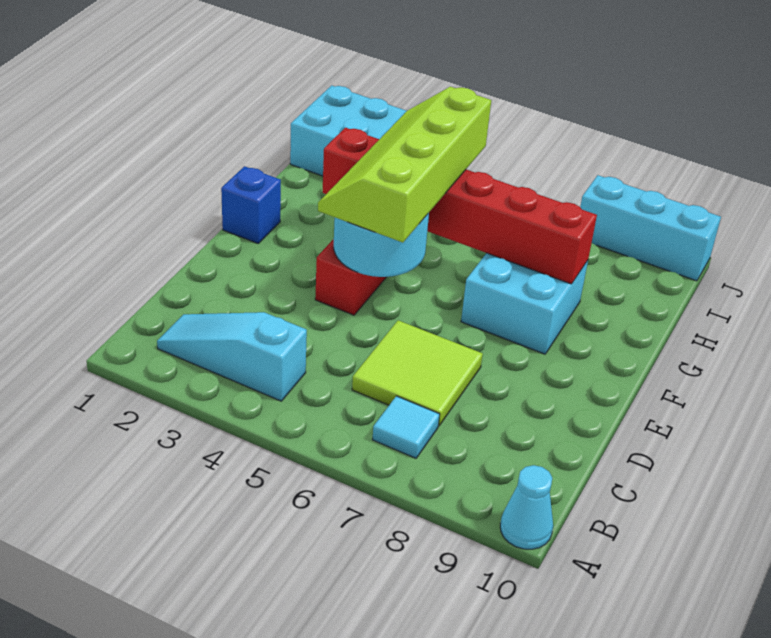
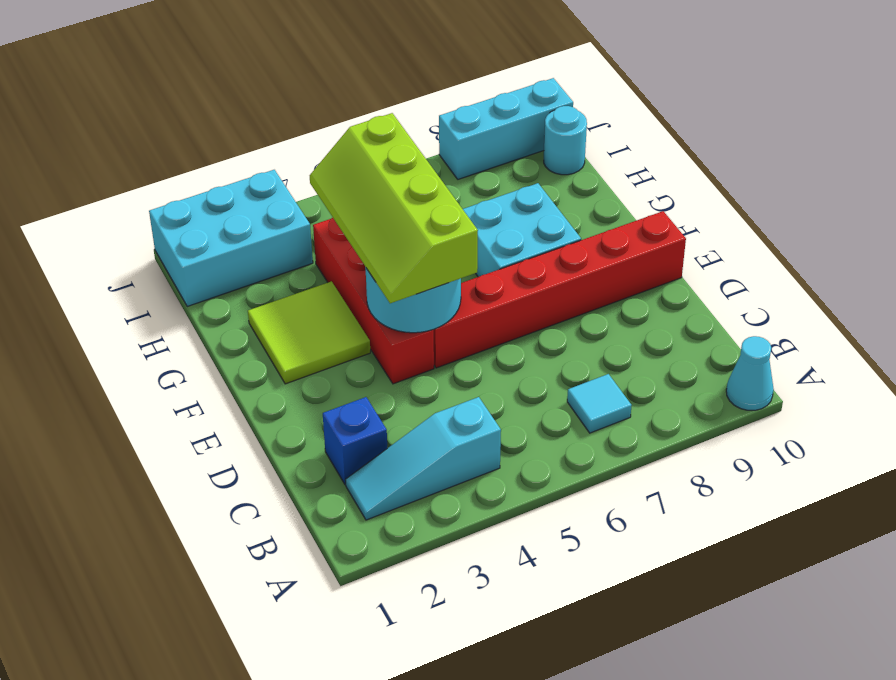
lime tile C6:D7 level 1 -> lime tile F2:G3 level 1
blue brick F1 level 1 -> blue brick C2 level 1
red brick G3:G8 level 2 -> red brick E5:E10 level 1
none -> cyan round brick I10 level 1

